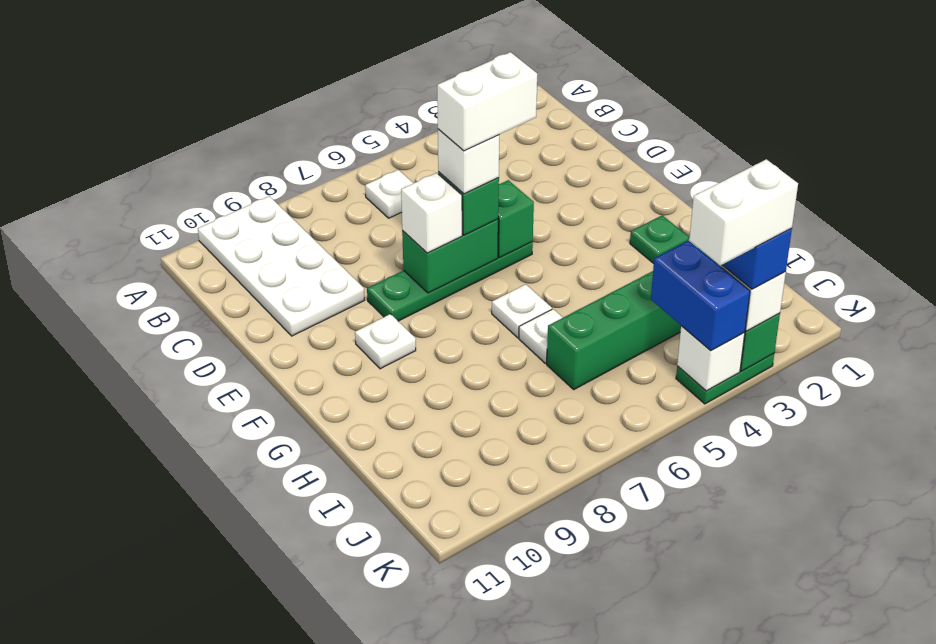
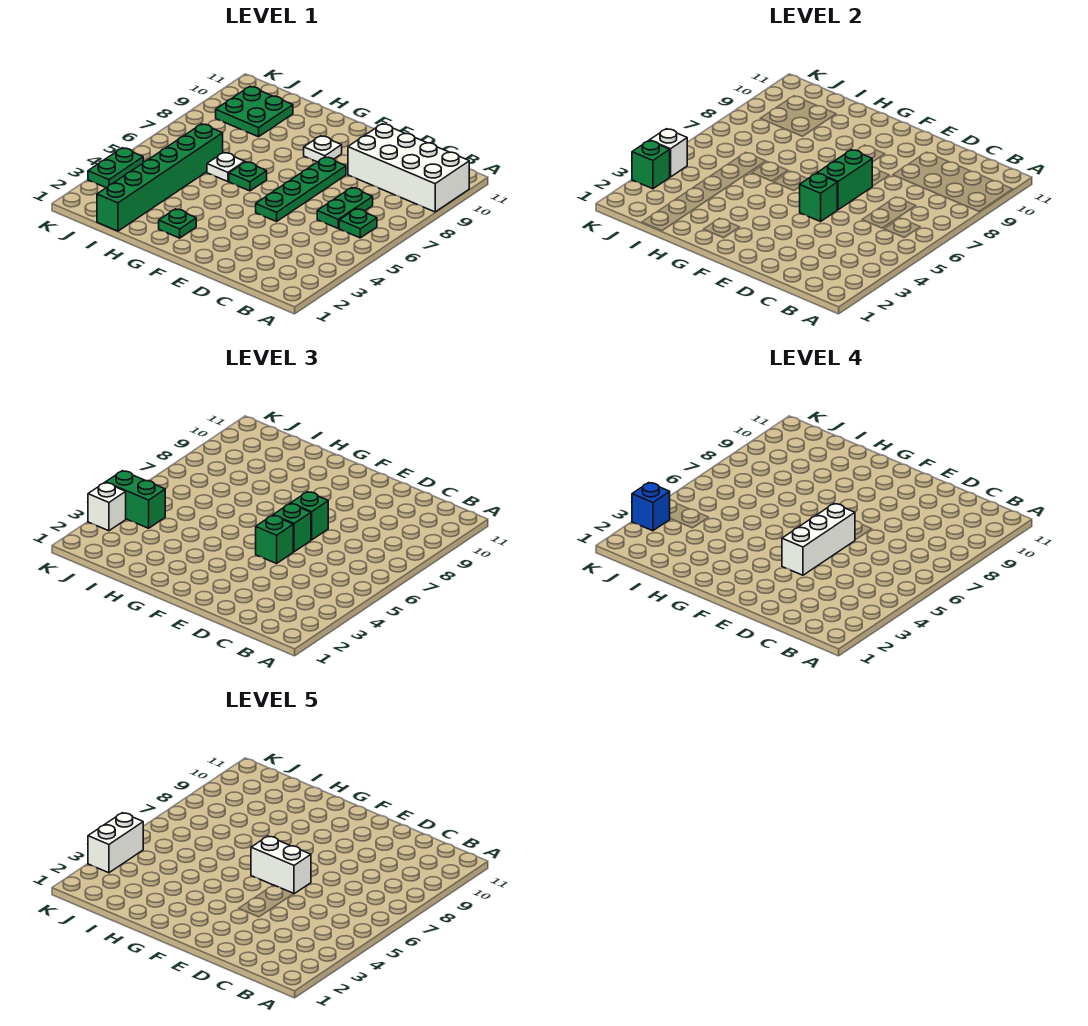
white plate A9:D10 level 1 -> white brick A9:D10 level 1
white plate B6 level 1 -> green plate B6 level 1
none -> green plate C6:C7 level 1
none -> green brick E5 level 3
white brick E5:E6 level 5 -> white brick E6:F6 level 5
white brick E6 level 4 -> white brick E4:E6 level 4
white brick E7 level 3 -> green brick E7 level 3
white plate G6 level 1 -> green plate G6 level 1
none -> green plate I9:J10 level 1
blue brick J4:K4 level 3 -> green brick J4:K4 level 3

